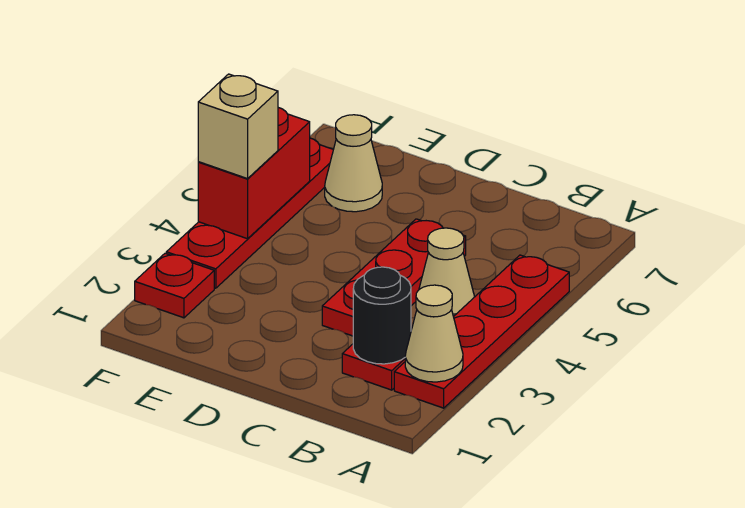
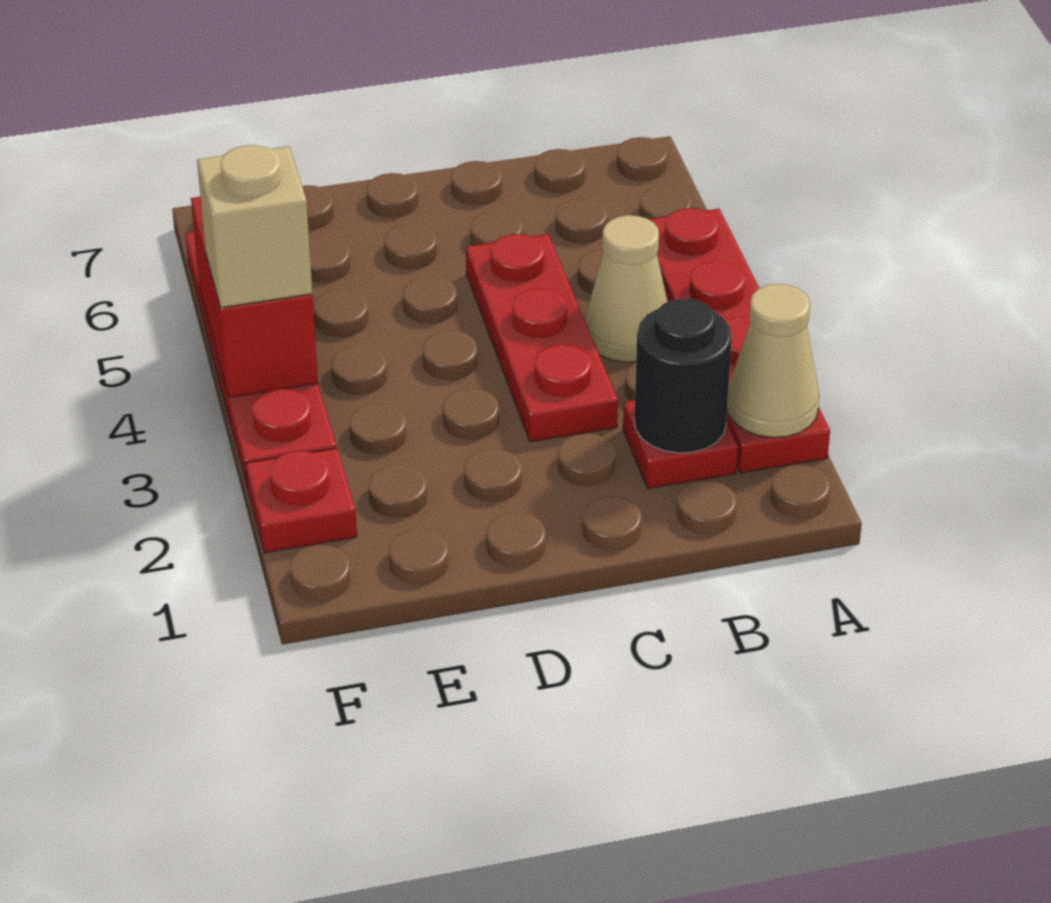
tan cone E6 level 1 -> none

